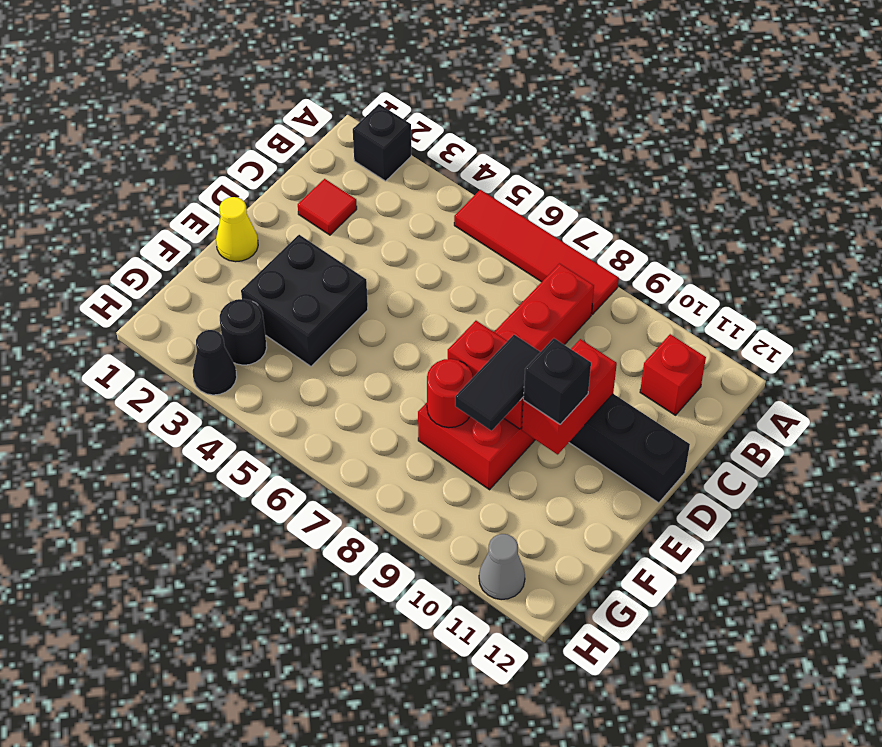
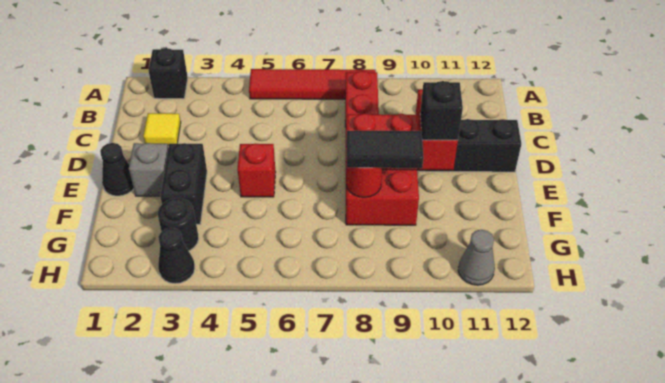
red brick B11 level 1 -> red brick E5 level 1
red tile C2 level 1 -> yellow tile C2 level 1
yellow cone E1 level 1 -> black cone E1 level 1
none -> grey brick E2 level 1
black brick E3:F4 level 1 -> black brick E3:F3 level 1
black tile E9:F9 level 3 -> black tile F8:F9 level 3

